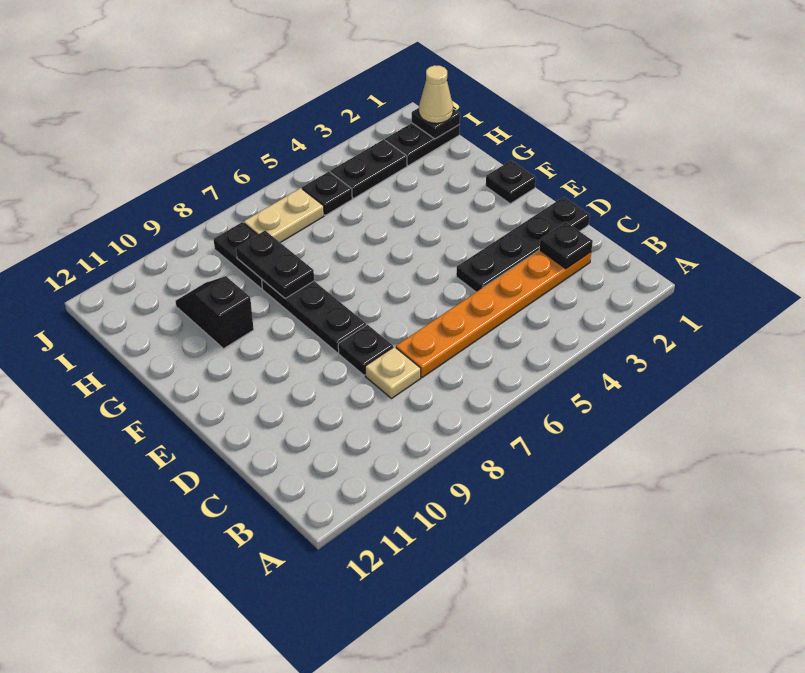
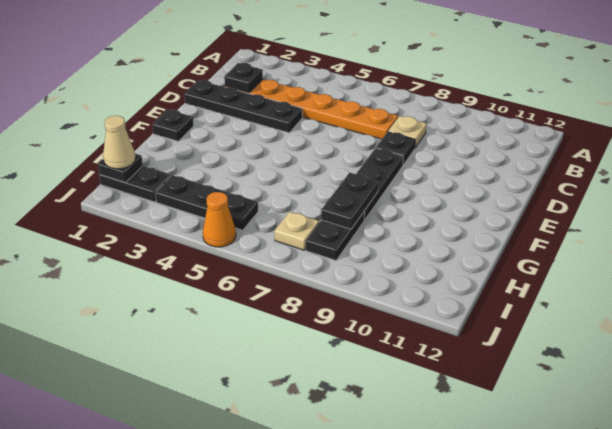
black slope G10:H10 level 1 top G -> none
tan plate I6:I7 level 1 -> tan plate I7 level 1
none -> orange cone J5 level 1

